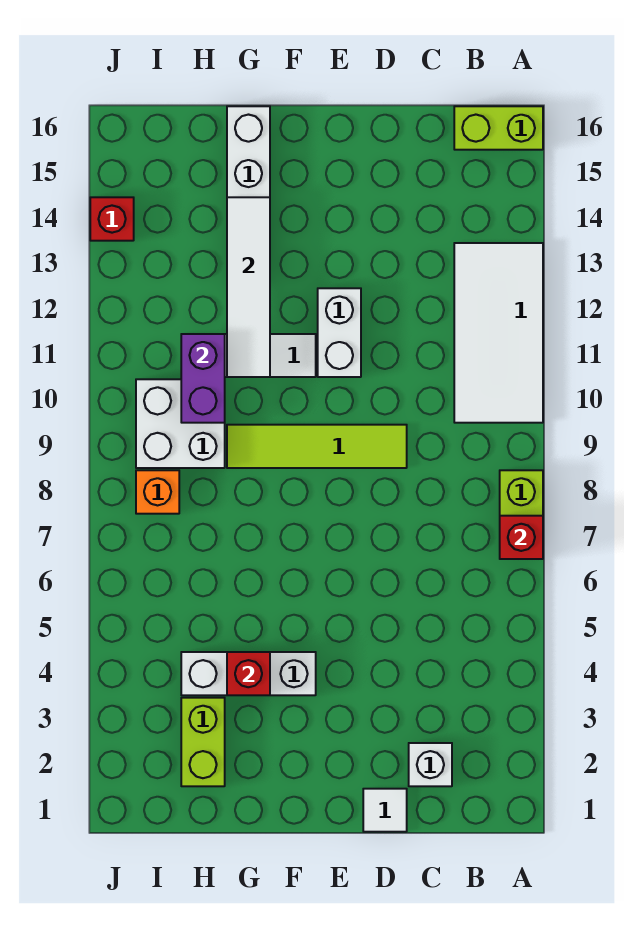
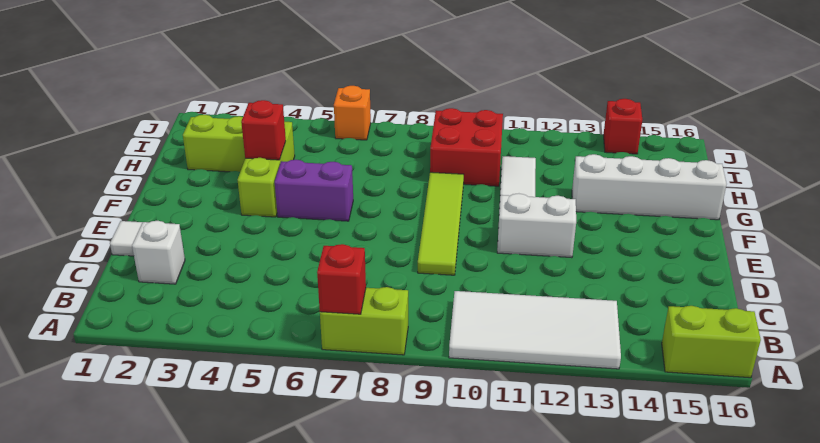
lime brick A16:B16 level 1 -> lime brick A15:A16 level 1
white brick F4:H4 level 1 -> lime brick F4:H4 level 1
white tile G11:G14 level 2 -> none
white brick H9:I10 level 1 -> red brick H9:I10 level 1
purple brick H10:H11 level 2 -> purple brick F5:F6 level 1
orange brick I8 level 1 -> orange brick J6 level 1

